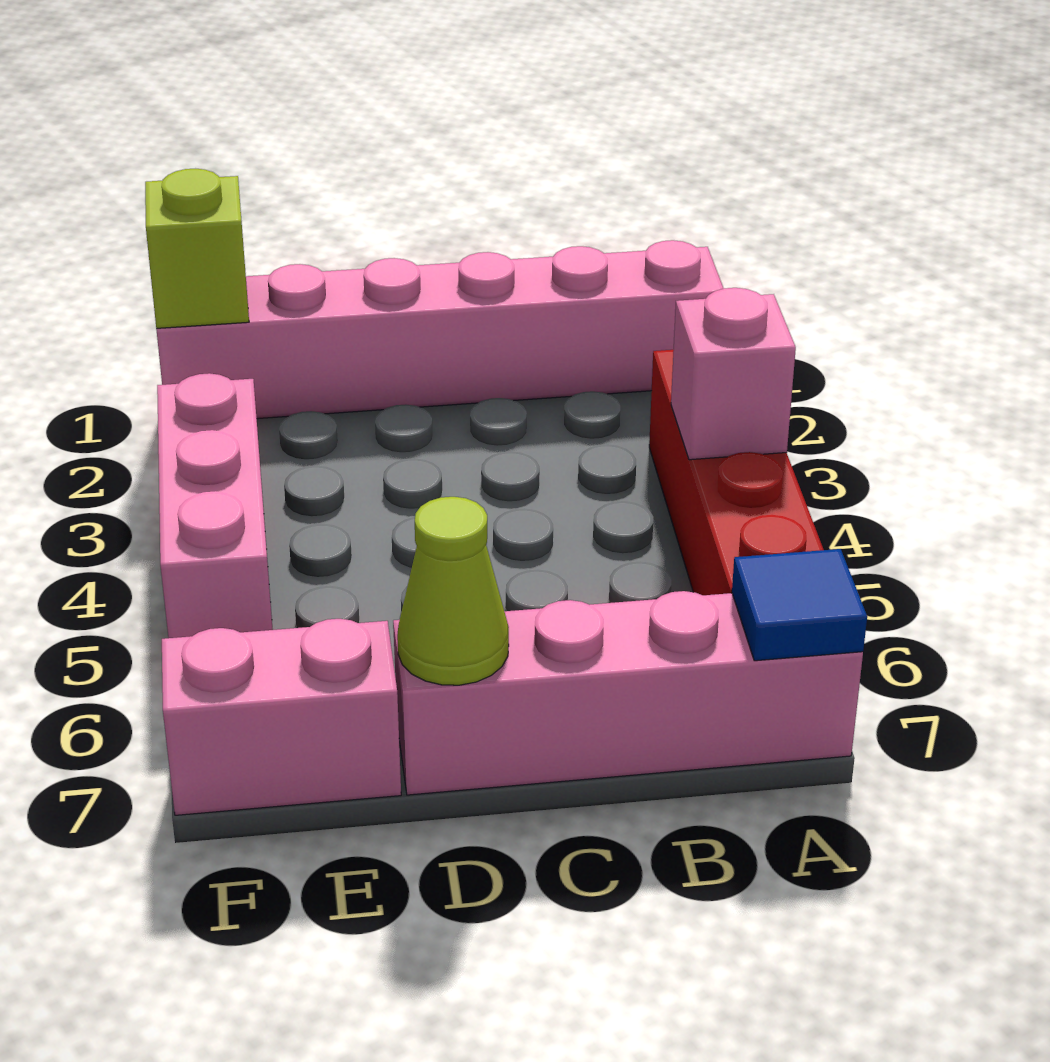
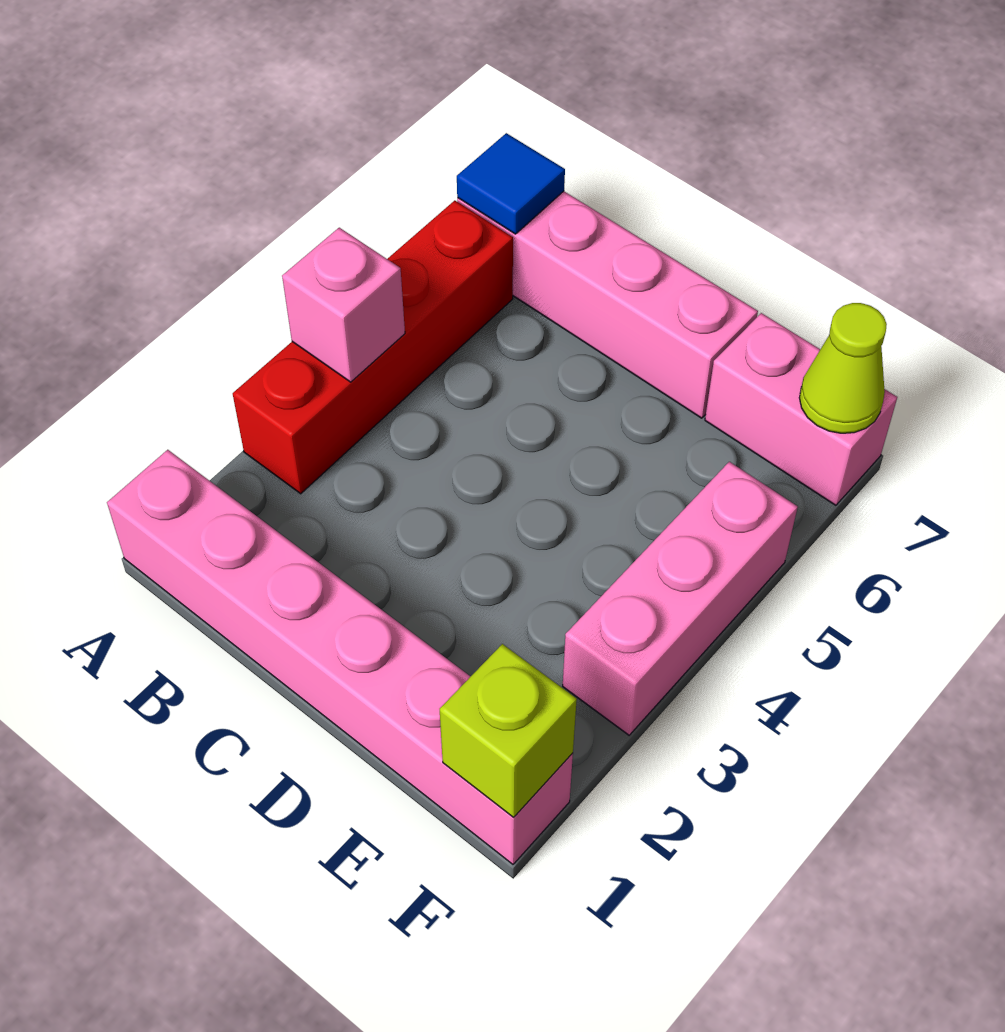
lime cone D7 level 2 -> lime cone F7 level 2

